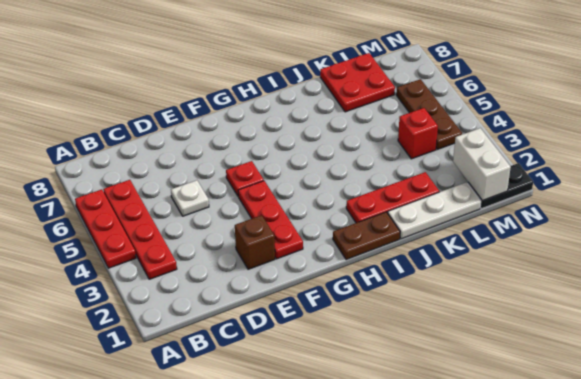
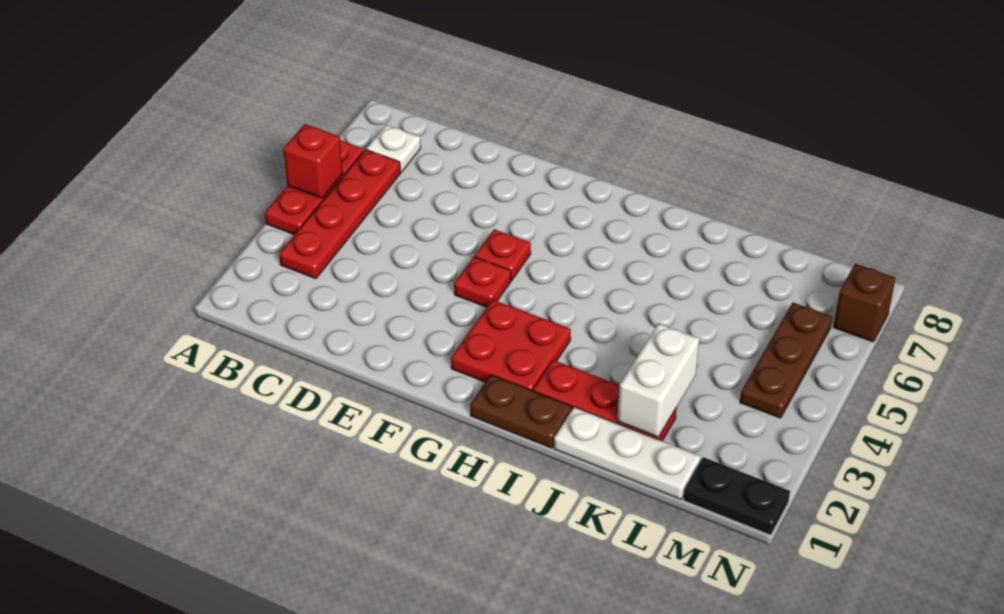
white plate D5 level 1 -> white plate B7 level 1
brown brick E2 level 1 -> brown brick N7 level 1
red plate F2:F4 level 1 -> red plate F4 level 1
red plate K7:L8 level 1 -> red plate G2:H3 level 1
red brick L4 level 1 -> red brick A5 level 2
white brick M1:M2 level 2 -> white brick K2:K3 level 2

